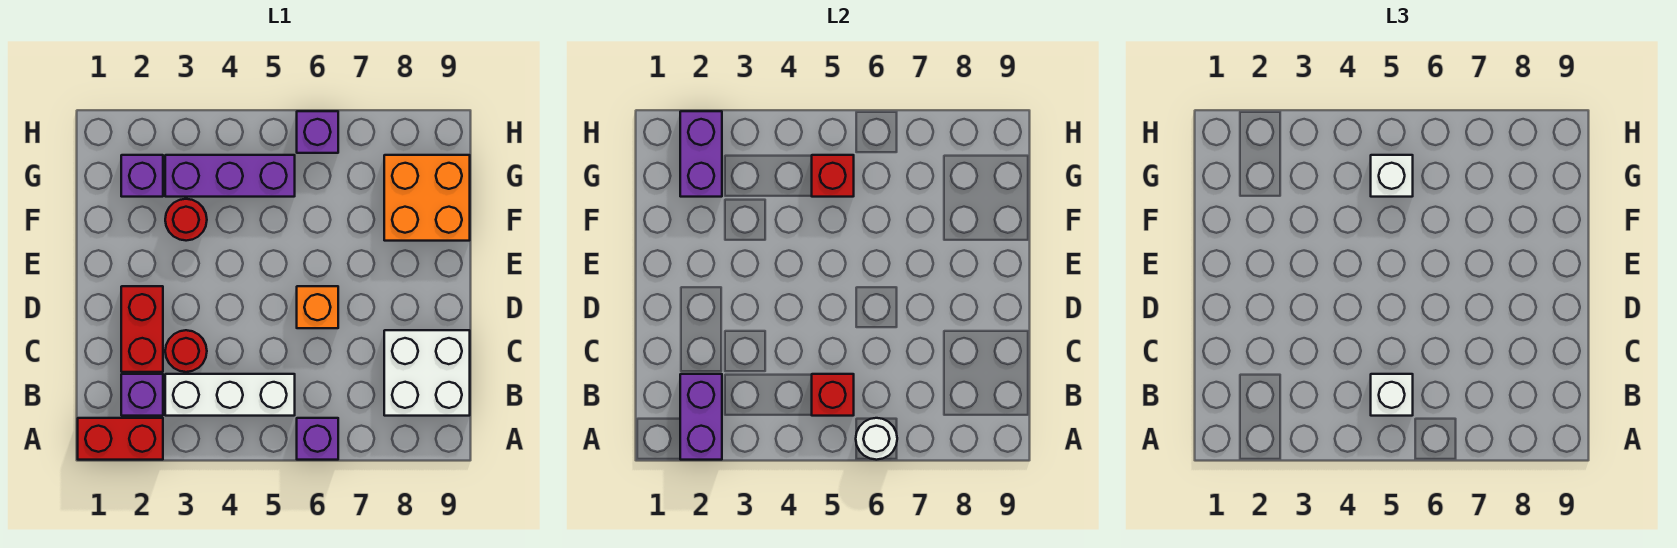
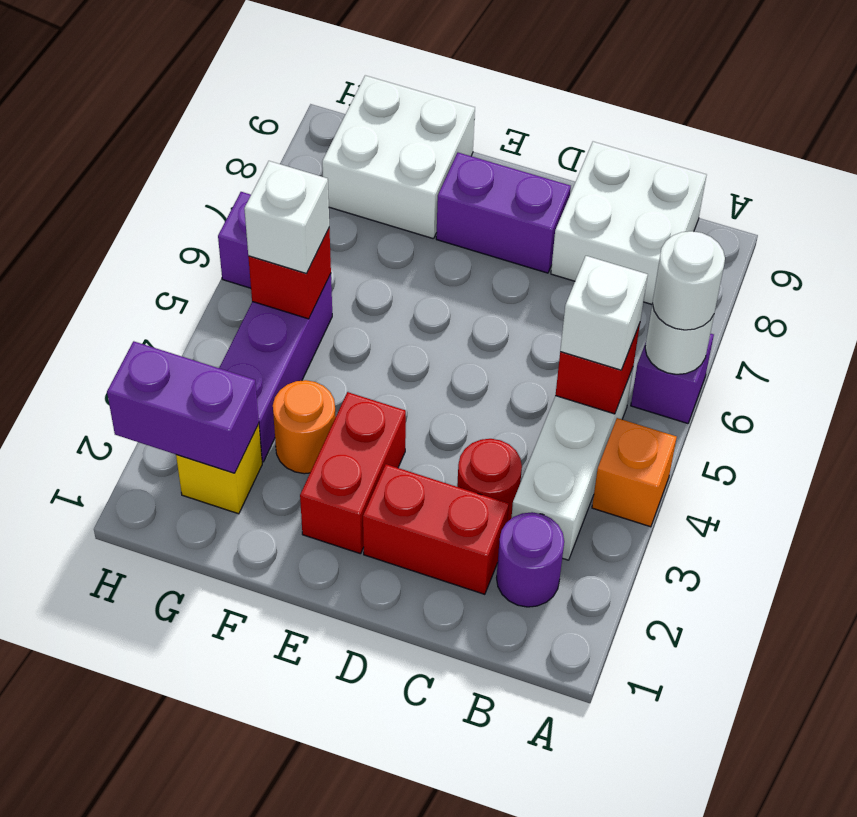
red brick A1:A2 level 1 -> red brick E2:E3 level 1
purple brick A2:B2 level 2 -> purple brick D8:E8 level 1
none -> white round brick A6 level 3
purple brick B2 level 1 -> purple round brick B2 level 1
orange brick D6 level 1 -> orange brick A4 level 1
red round brick F3 level 1 -> orange round brick F3 level 1
orange brick F8:G9 level 1 -> white brick F8:G9 level 1
purple brick G2 level 1 -> yellow brick G2 level 1

